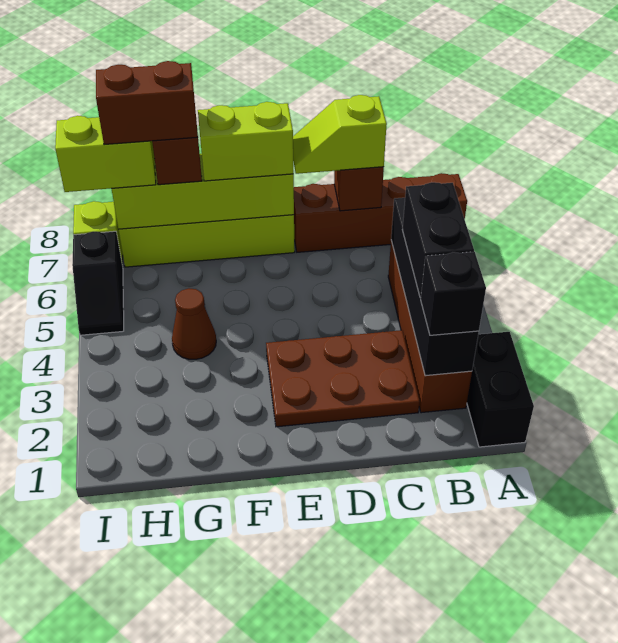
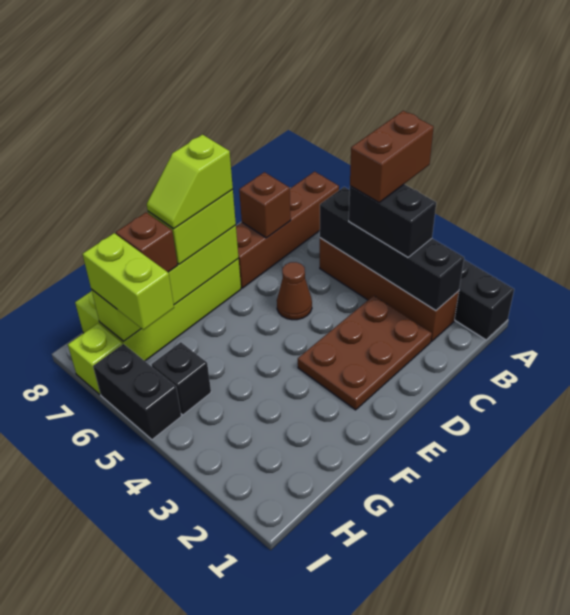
black brick B2 level 3 -> black brick H5 level 1
lime slope C7:D7 level 3 top C -> lime slope E7:F7 level 4 top E
brown cone G4 level 1 -> brown cone D5 level 1
brown brick G7:H7 level 4 -> brown brick A4:B4 level 4
lime brick H7:I7 level 3 -> lime brick H6:H7 level 3
black slope I5:I6 level 1 top 6 -> black brick I5:I6 level 1

